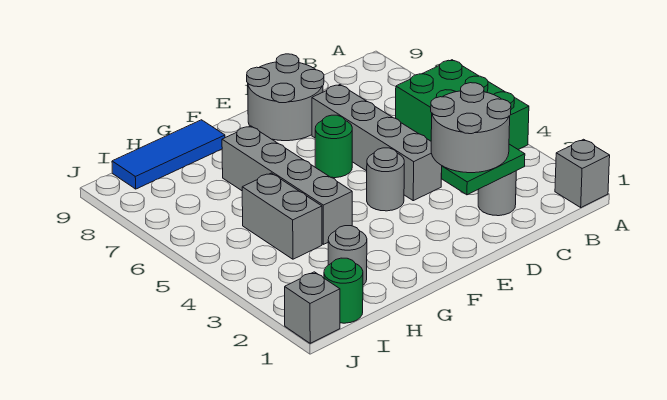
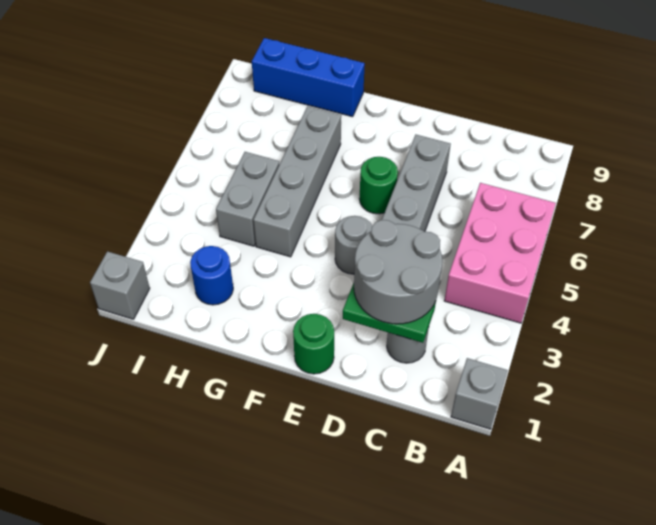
green brick A4:B6 level 1 -> pink brick A4:B6 level 1
grey round brick D8:E9 level 1 -> none
blue tile G9:I9 level 1 -> blue brick G9:I9 level 1
grey round brick H2 level 1 -> blue round brick H2 level 1
green round brick I1 level 1 -> green round brick E1 level 1

